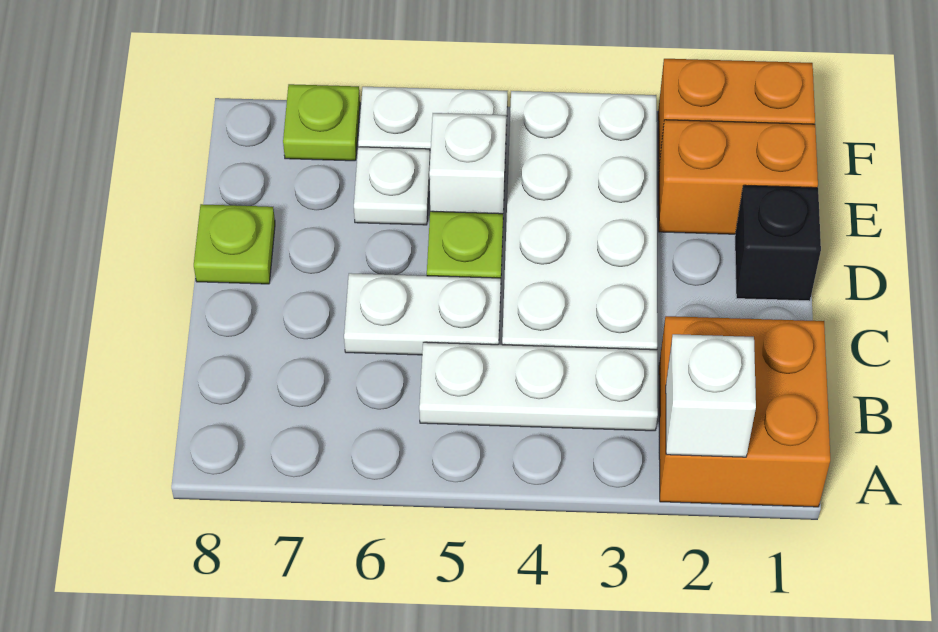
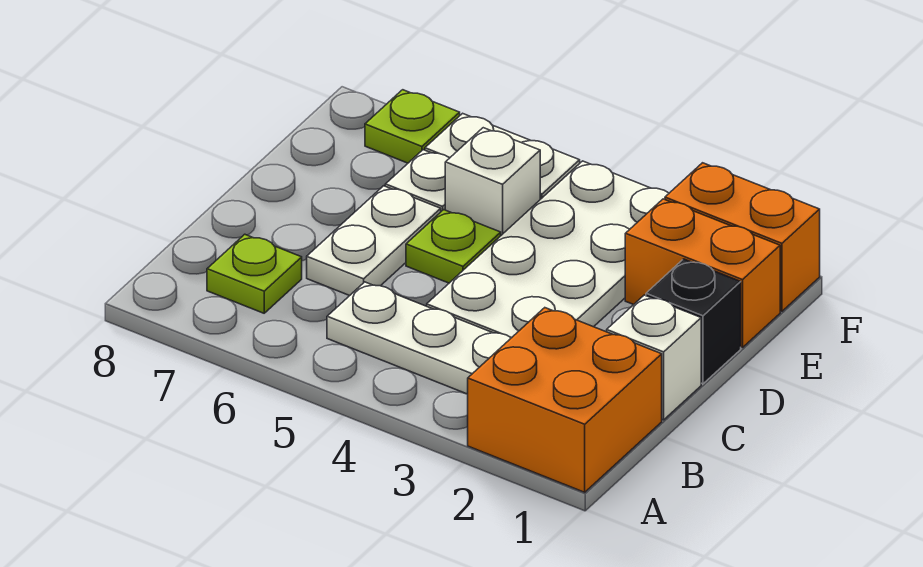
white brick A2 level 2 -> white brick C1 level 1
white plate C5:C6 level 1 -> white plate C6:D6 level 1
lime plate D8 level 1 -> lime plate B7 level 1

